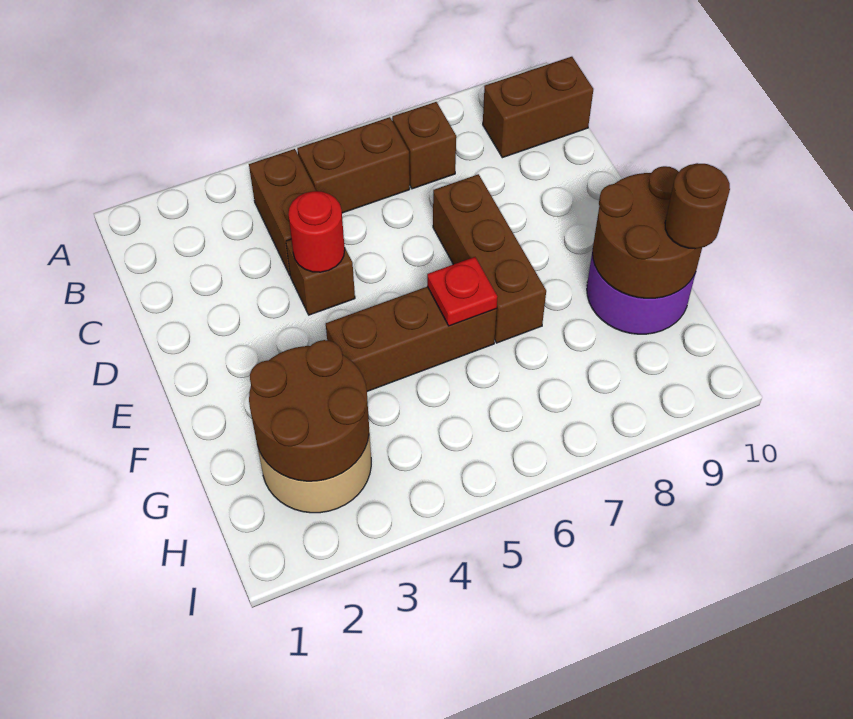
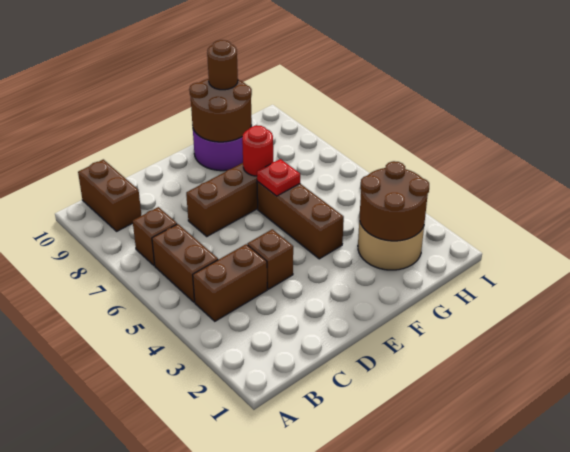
red round brick D4 level 2 -> red round brick F7 level 2

